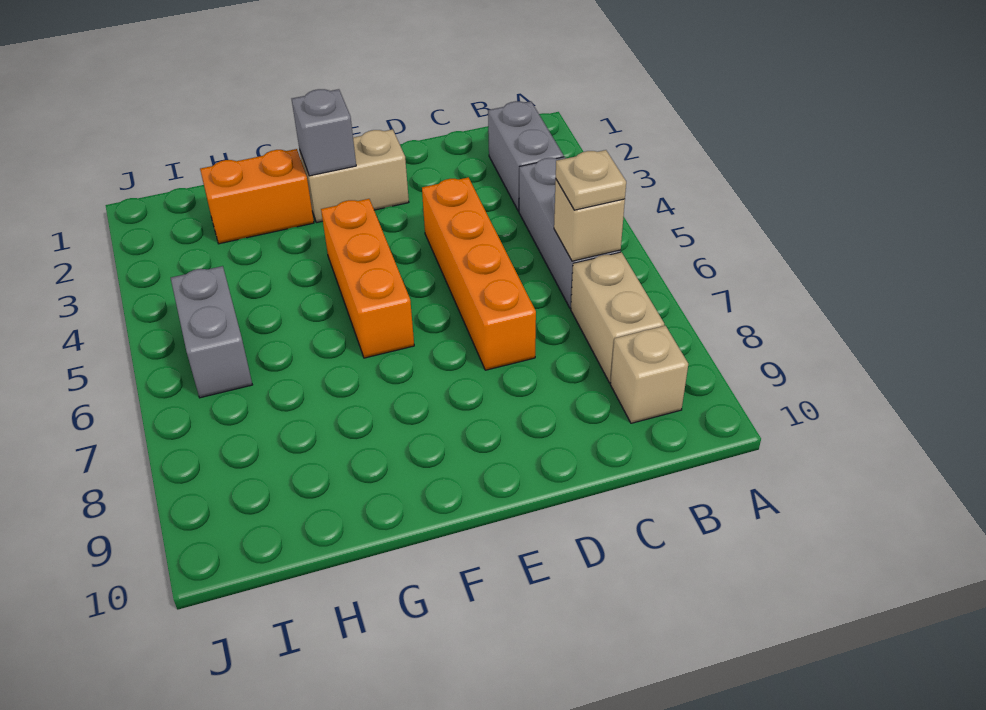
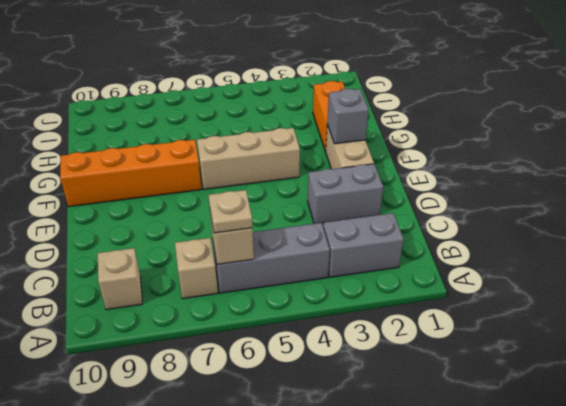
tan brick B7:B8 level 1 -> tan brick B7 level 1
orange brick D4:D7 level 1 -> orange brick F7:F10 level 1
orange brick F4:F6 level 1 -> tan brick F4:F6 level 1
grey brick I5:I6 level 1 -> grey brick D2:D3 level 1

